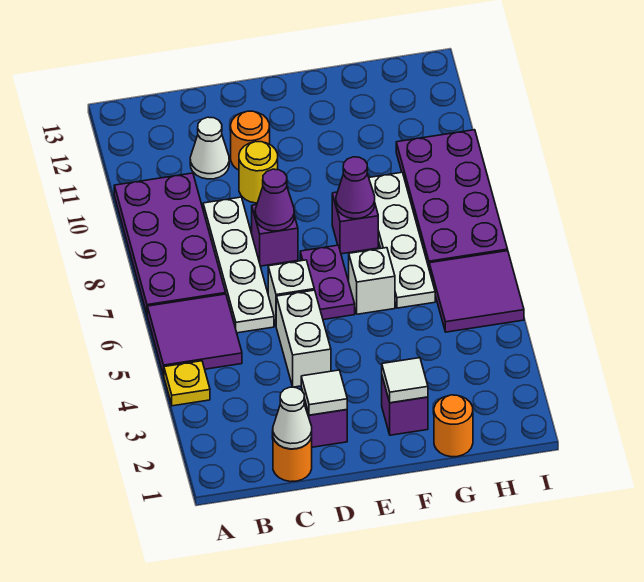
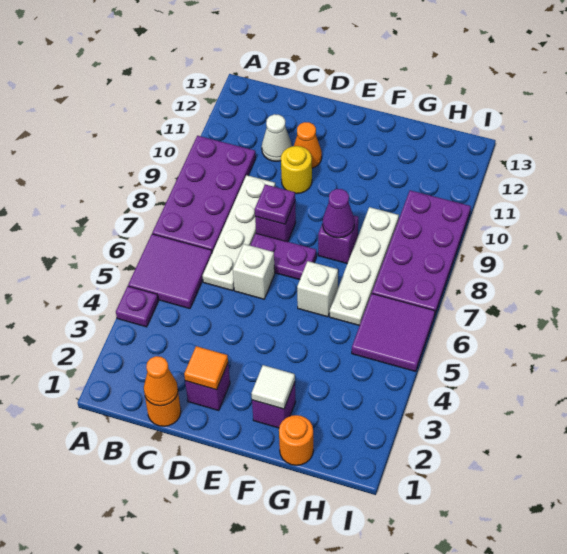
yellow plate A4 level 1 -> purple plate A4 level 1
white cone C1 level 2 -> orange cone C1 level 2
white tile D2 level 2 -> orange tile D2 level 2
white brick D4:D5 level 1 -> none
purple cone D8 level 2 -> purple plate D8 level 2
orange round brick D11 level 1 -> orange cone D11 level 1
purple plate E6:E7 level 1 -> purple plate D7:E7 level 1

